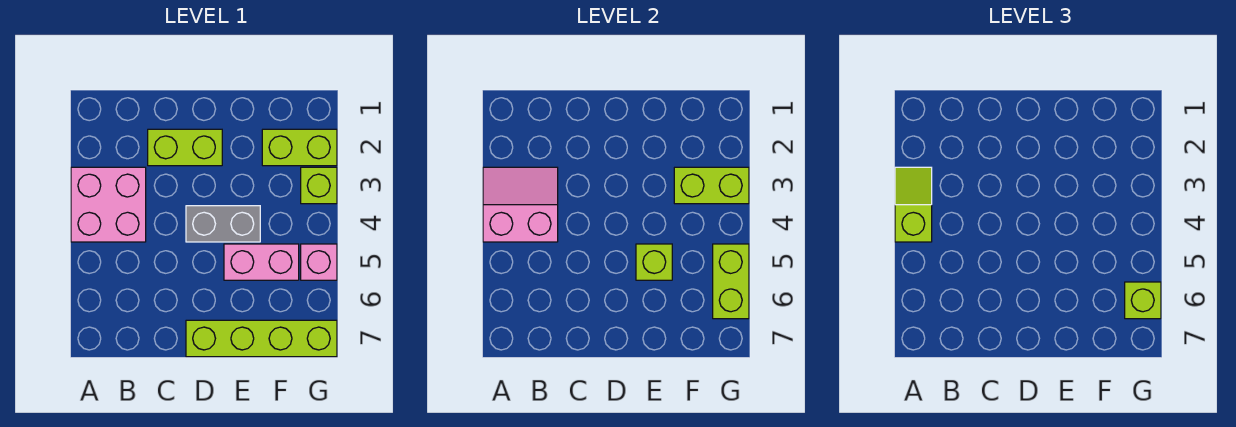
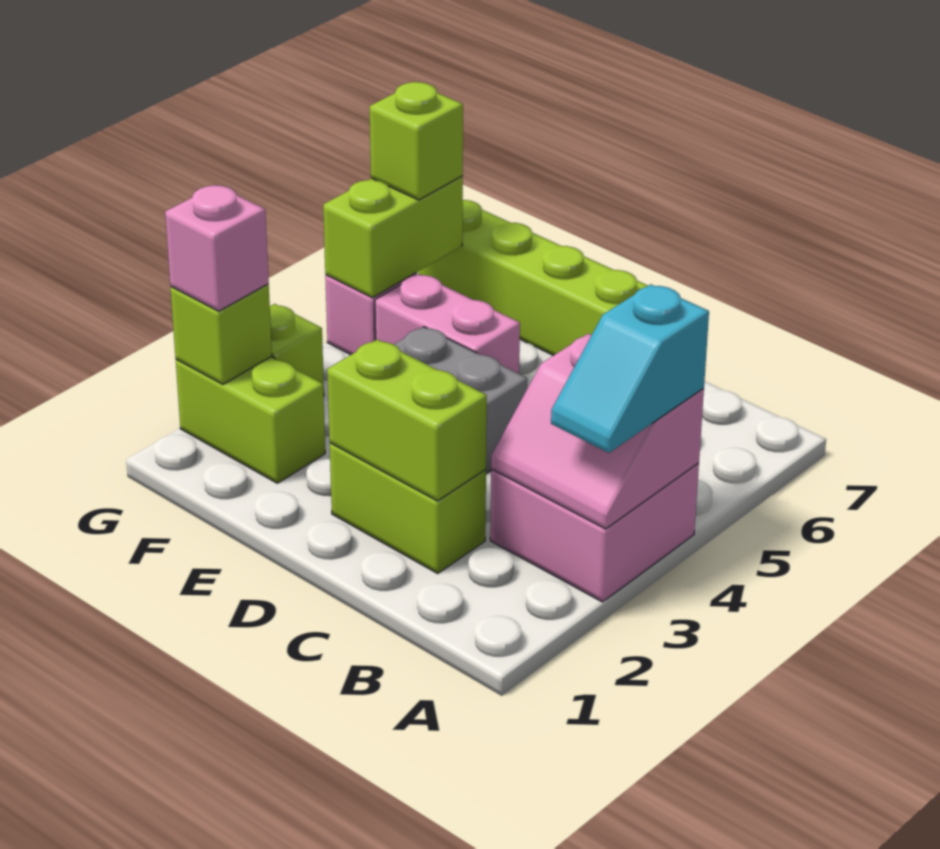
lime slope A3:A4 level 3 top 4 -> cyan slope A3:A4 level 3 top 4
lime brick E5 level 2 -> lime brick G2 level 2
lime brick F3:G3 level 2 -> lime brick C2:D2 level 2
none -> pink brick G2 level 3

